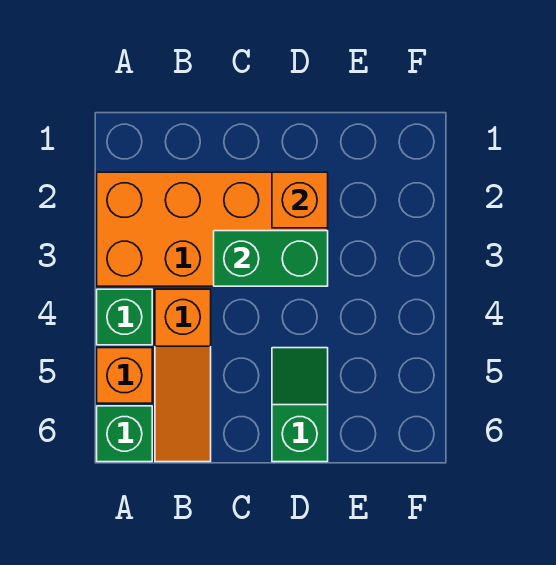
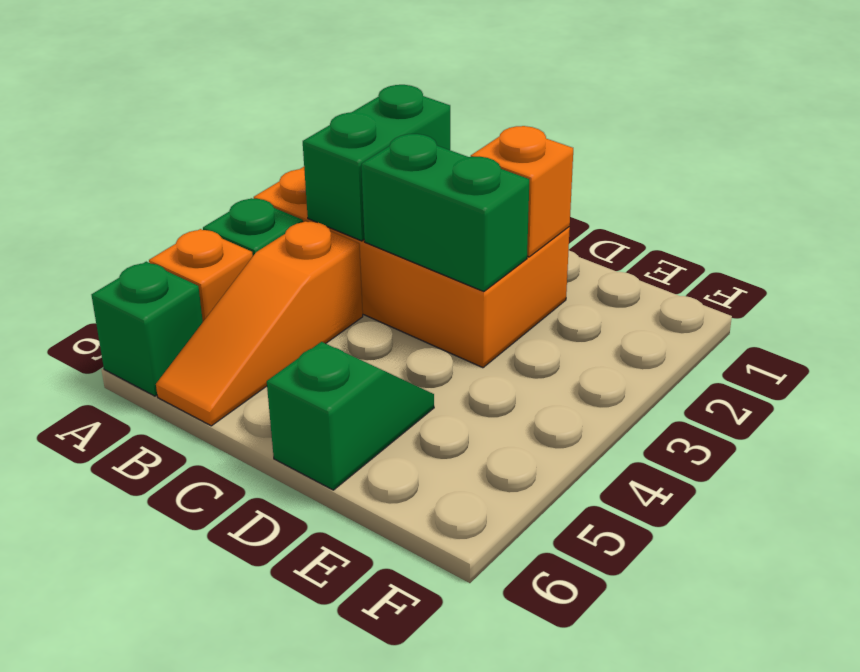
none -> green brick B2:B3 level 2

